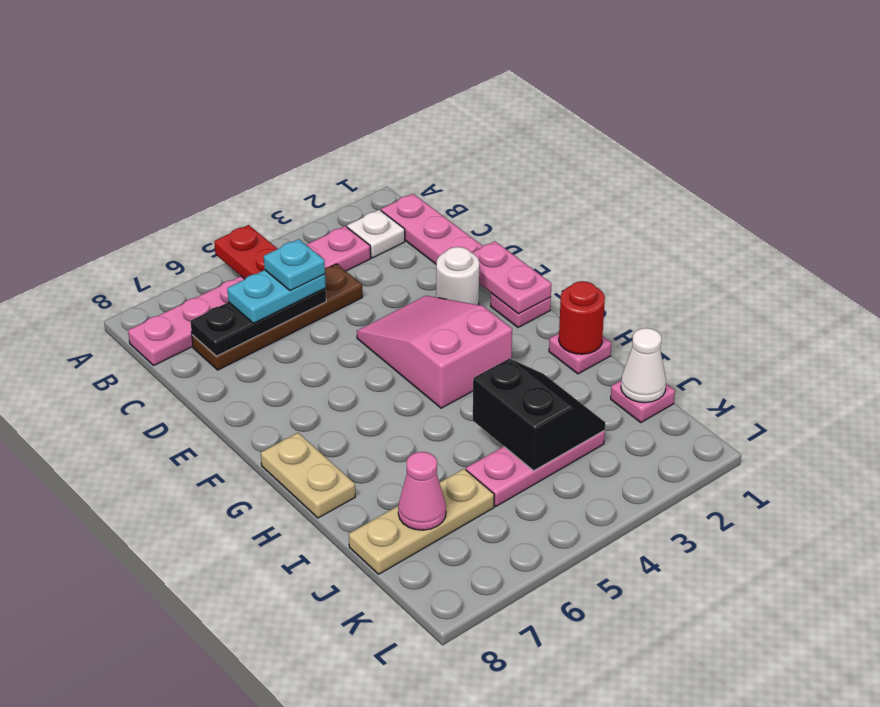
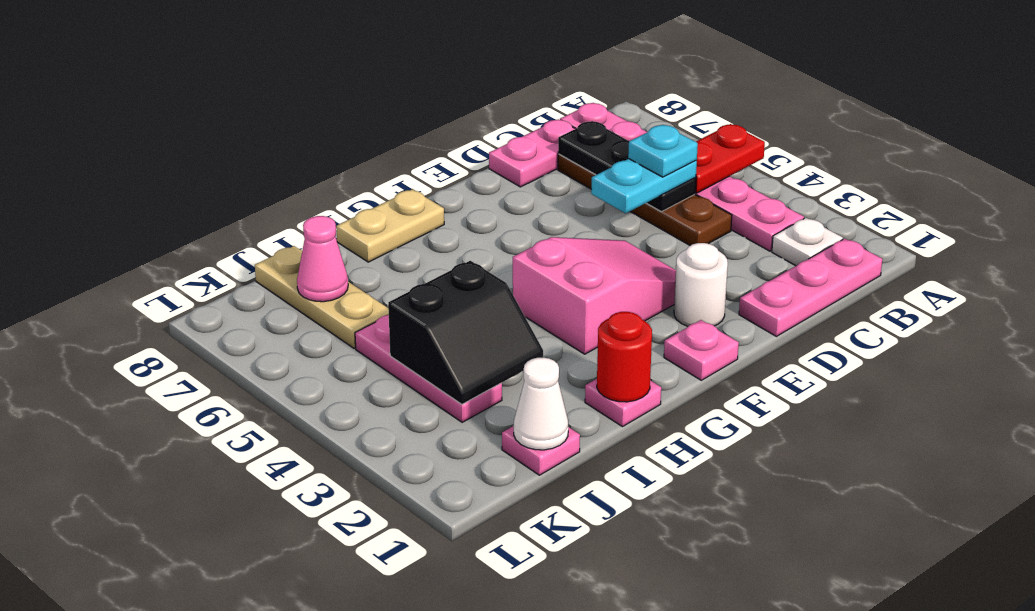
cyan plate C5:C6 level 3 -> cyan plate C5:D5 level 3
pink plate E1:F1 level 2 -> pink plate C8:D8 level 1

